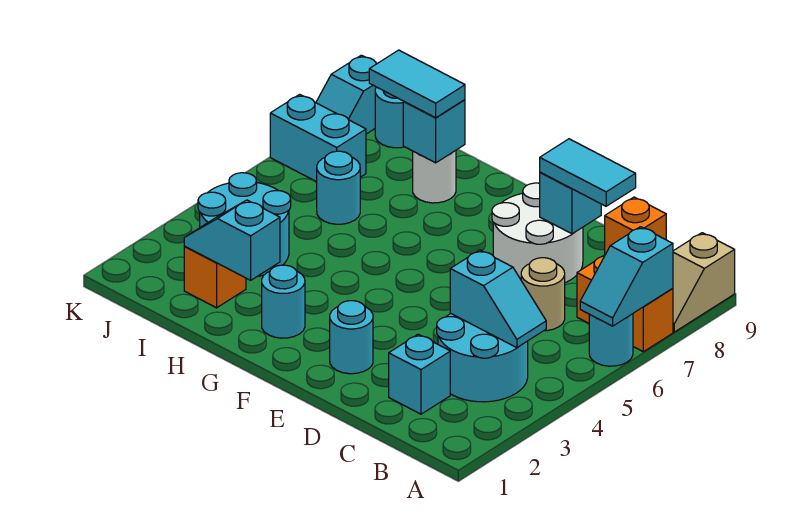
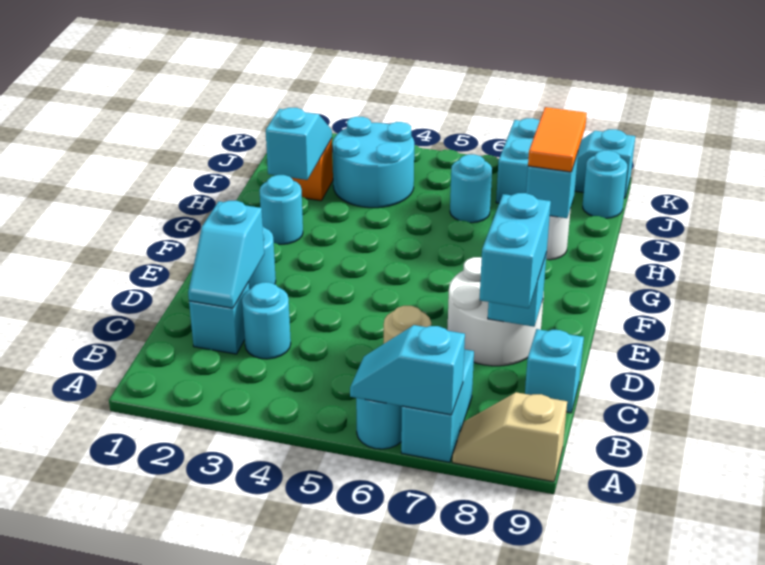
orange brick A7:B7 level 1 -> cyan brick A7:B7 level 1
cyan round brick B3:C4 level 1 -> cyan round brick C3 level 1
cyan slope B4:C4 level 2 top C -> cyan slope C2:D2 level 2 top D
cyan tile C8:D8 level 3 -> cyan brick C8:D8 level 3
orange brick C9 level 1 -> cyan brick C9 level 1
cyan tile H8:I8 level 3 -> orange tile H8:I8 level 3

